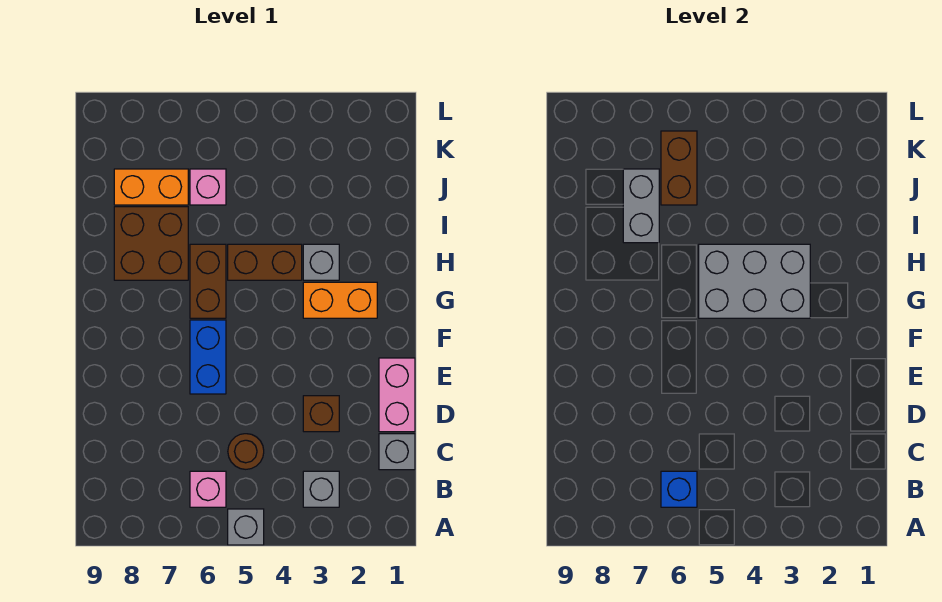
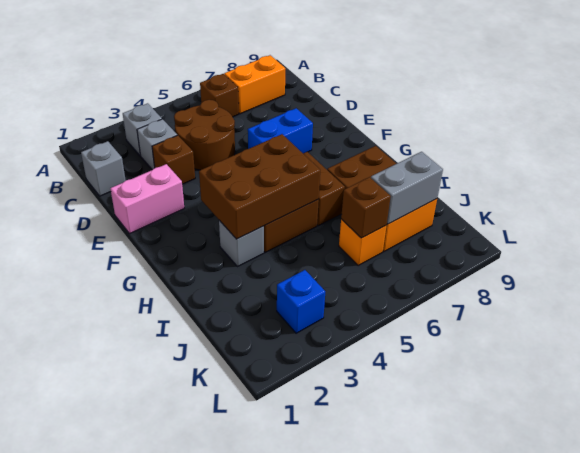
grey brick A5 level 1 -> grey brick C3 level 1
pink brick B6 level 1 -> brown brick B6 level 1
blue brick B6 level 2 -> blue brick K3 level 1
brown round brick C5 level 1 -> brown round brick C4:D5 level 1
pink brick D1:E1 level 1 -> pink brick E1:E2 level 1
blue brick E6:F6 level 1 -> blue brick E6:E7 level 1
orange brick G2:G3 level 1 -> orange brick B7:B8 level 1
grey brick G3:H5 level 2 -> brown brick G3:H5 level 2
grey brick I7:J7 level 2 -> grey brick J7:J8 level 2
pink brick J6 level 1 -> orange brick J6 level 1
brown brick J6:K6 level 2 -> brown brick J6 level 2

